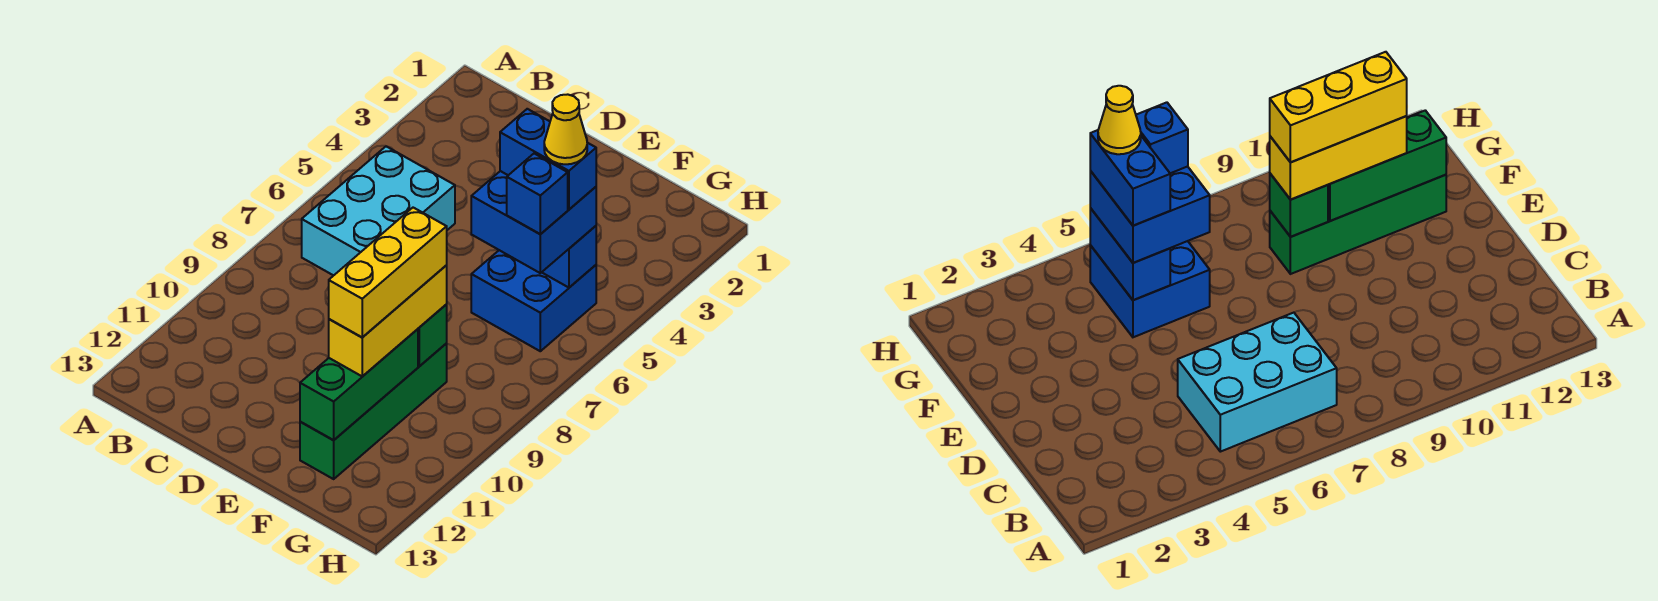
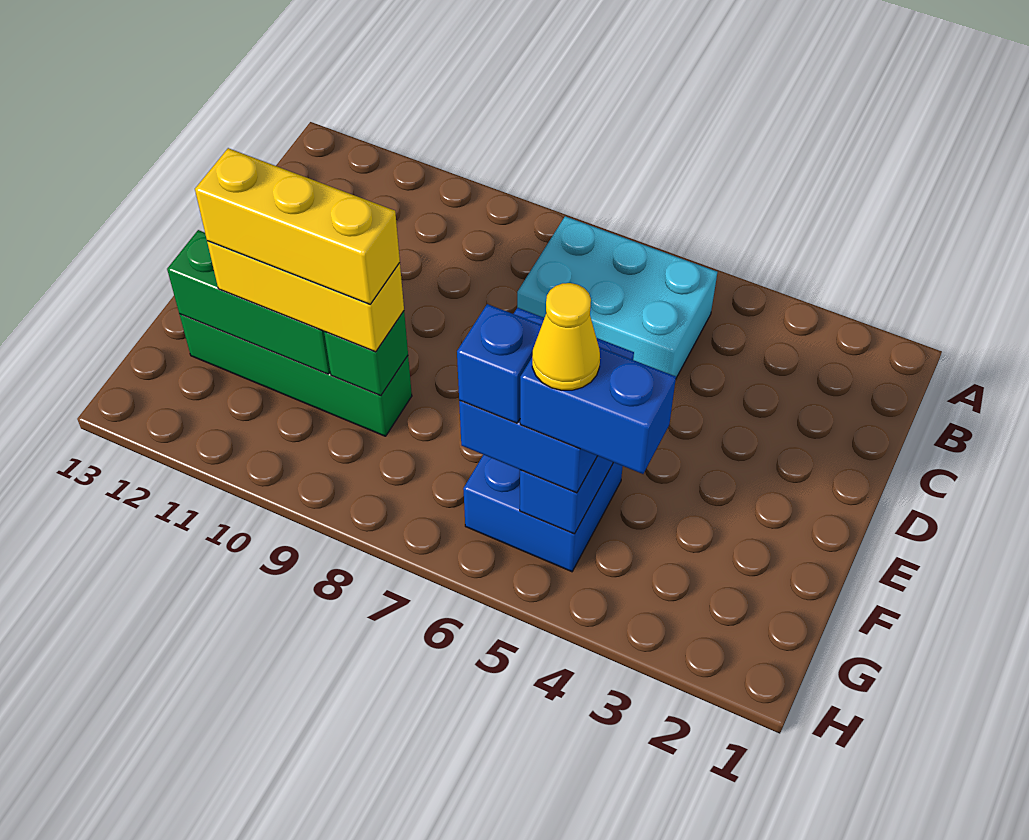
blue brick F5:G5 level 4 -> blue brick G4:G5 level 4

